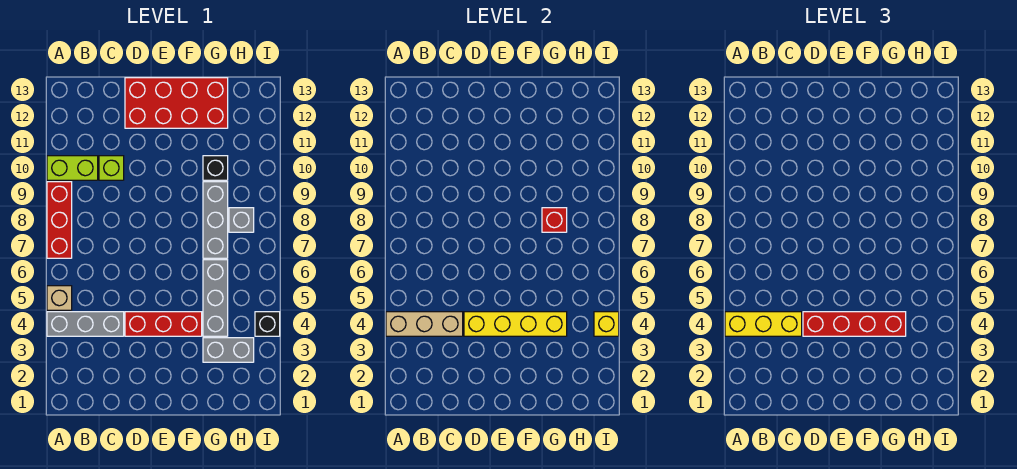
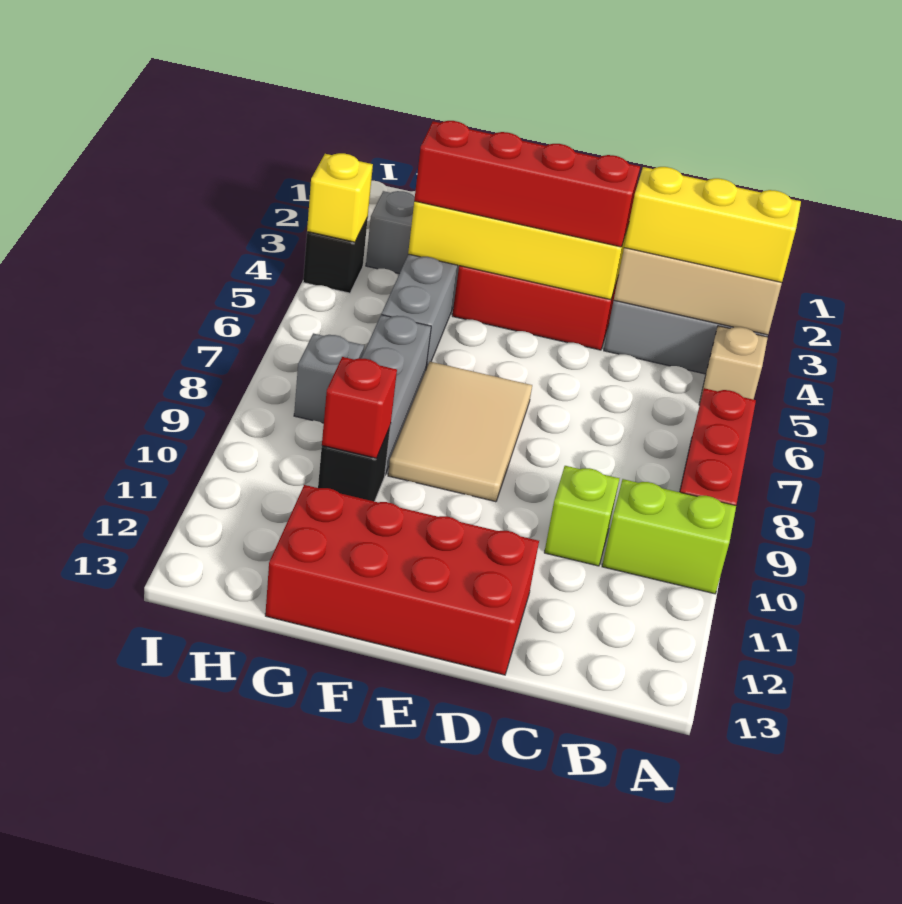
none -> tan tile E7:F9 level 1
red brick G8 level 2 -> red brick G10 level 2

